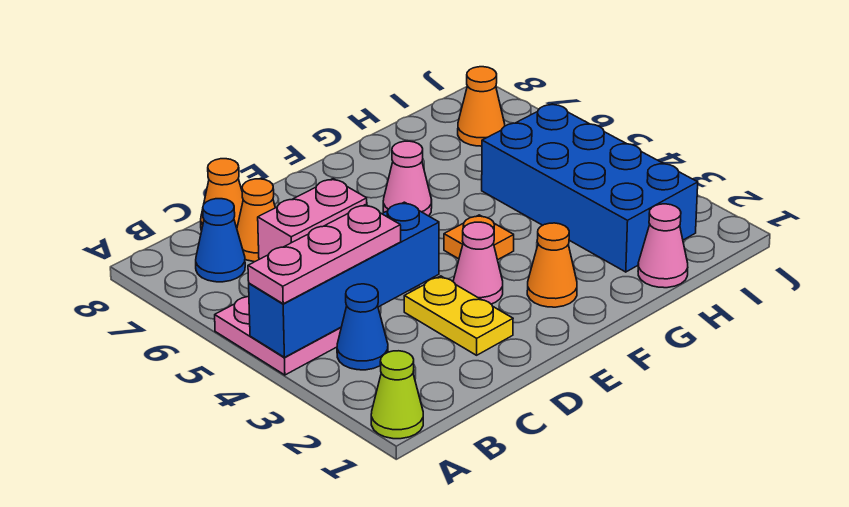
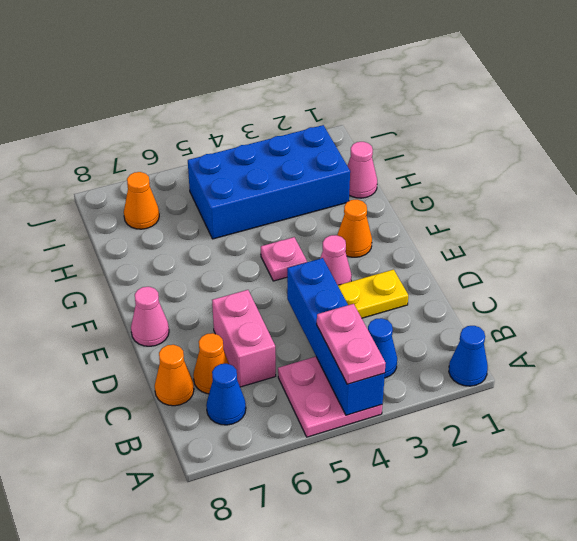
lime cone A1 level 1 -> blue cone A1 level 1
pink plate A4:C4 level 3 -> pink plate A4:B4 level 3
orange plate F4 level 1 -> pink plate F4 level 1
pink cone F6 level 1 -> pink cone E8 level 1

